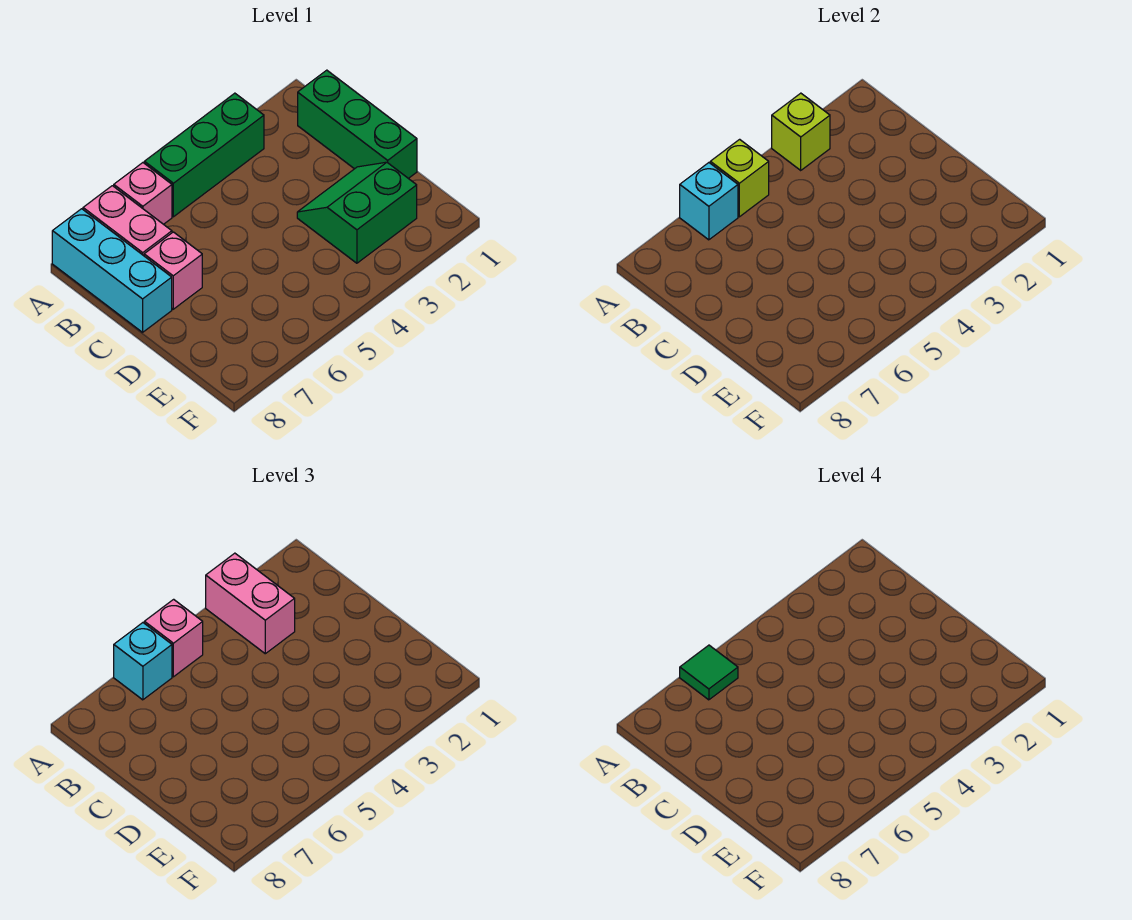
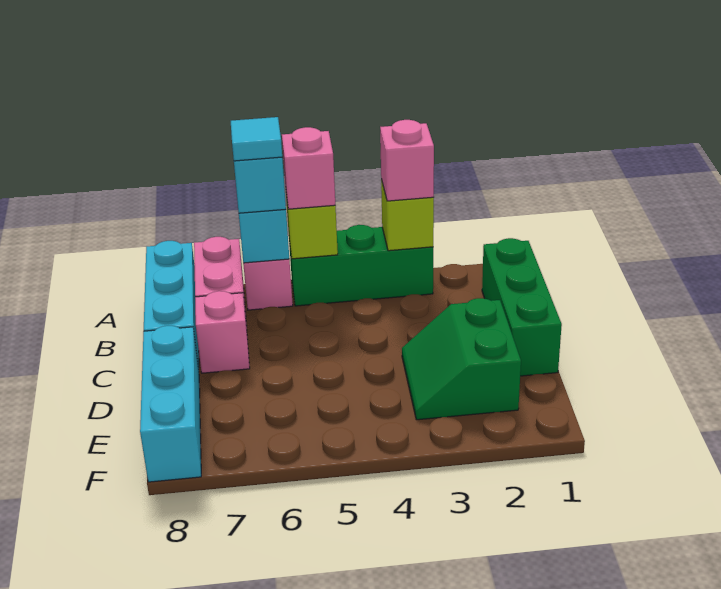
pink brick A3:B3 level 3 -> pink brick A3 level 3
green tile A6 level 4 -> cyan tile A6 level 4
green slope D2:E3 level 1 top E -> green slope D2:E3 level 1 top 2
none -> cyan brick D8:F8 level 1

